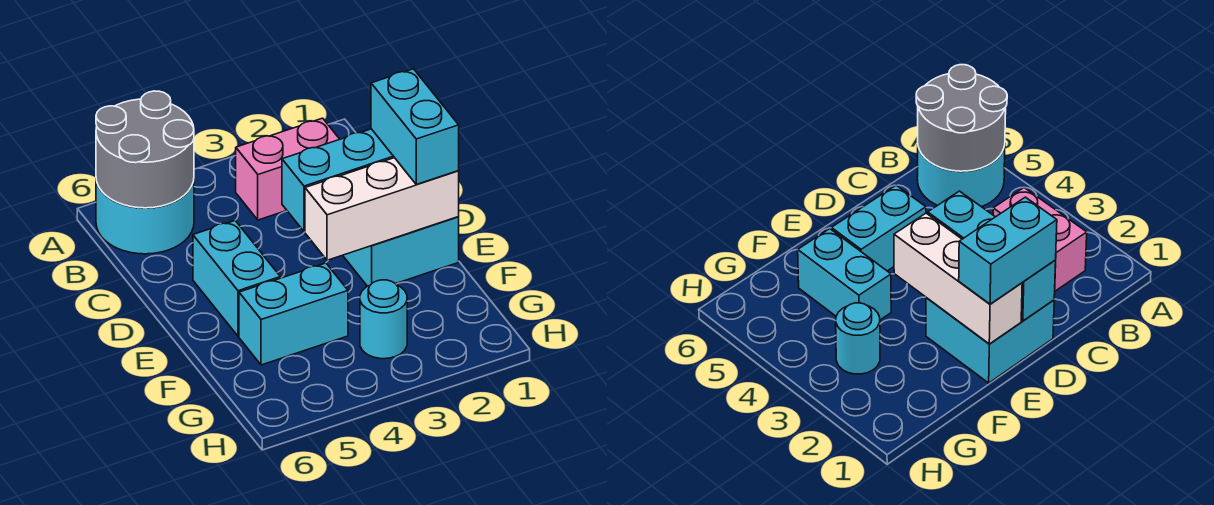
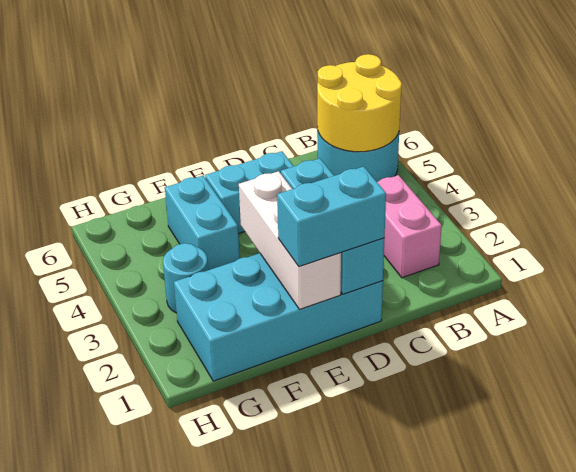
grey round brick A5:B6 level 2 -> yellow round brick A5:B6 level 2
cyan brick D1:E2 level 1 -> cyan brick D1:G2 level 1

